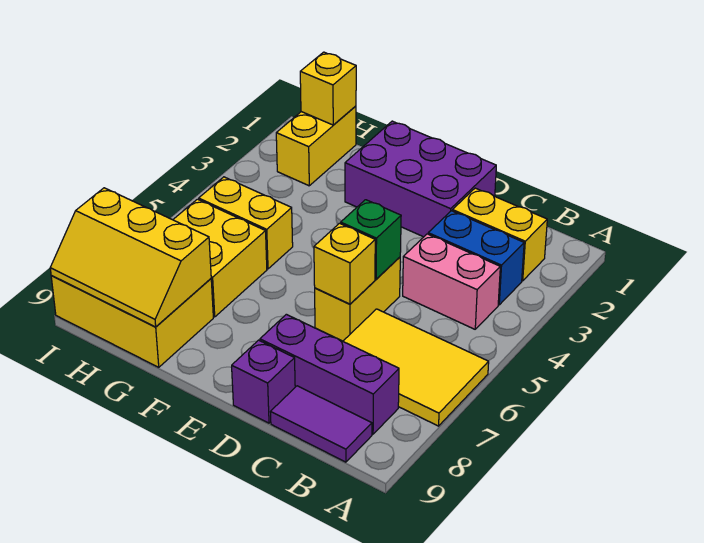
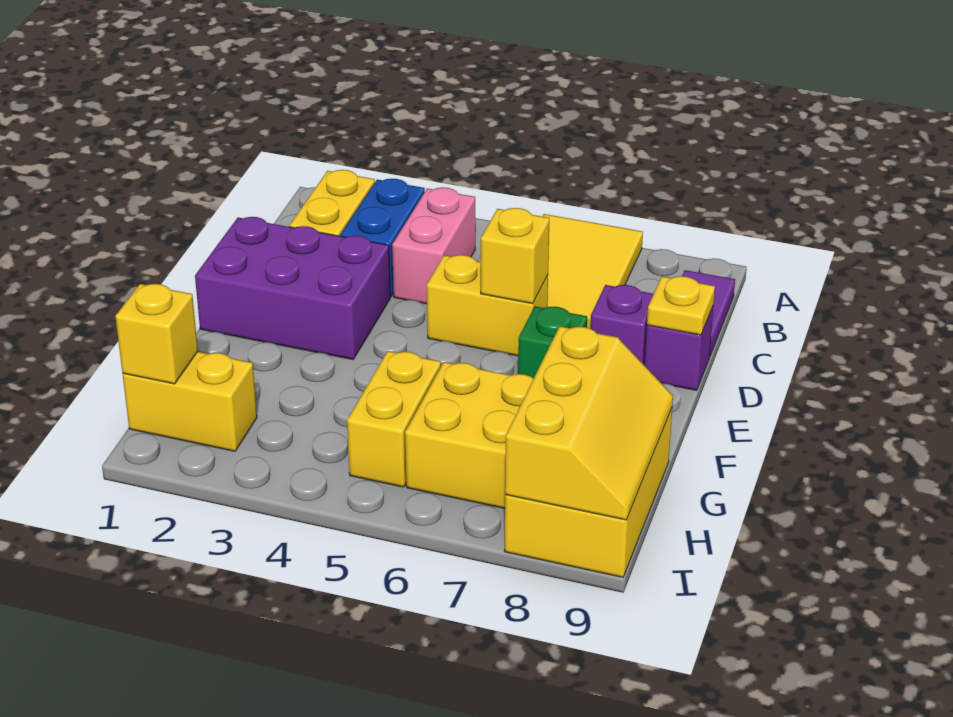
purple brick B8:D8 level 1 -> purple brick D8 level 1
purple brick D1:F2 level 1 -> purple brick D1:E3 level 1
green brick D5 level 2 -> green brick E7 level 1
none -> yellow plate D9 level 2

